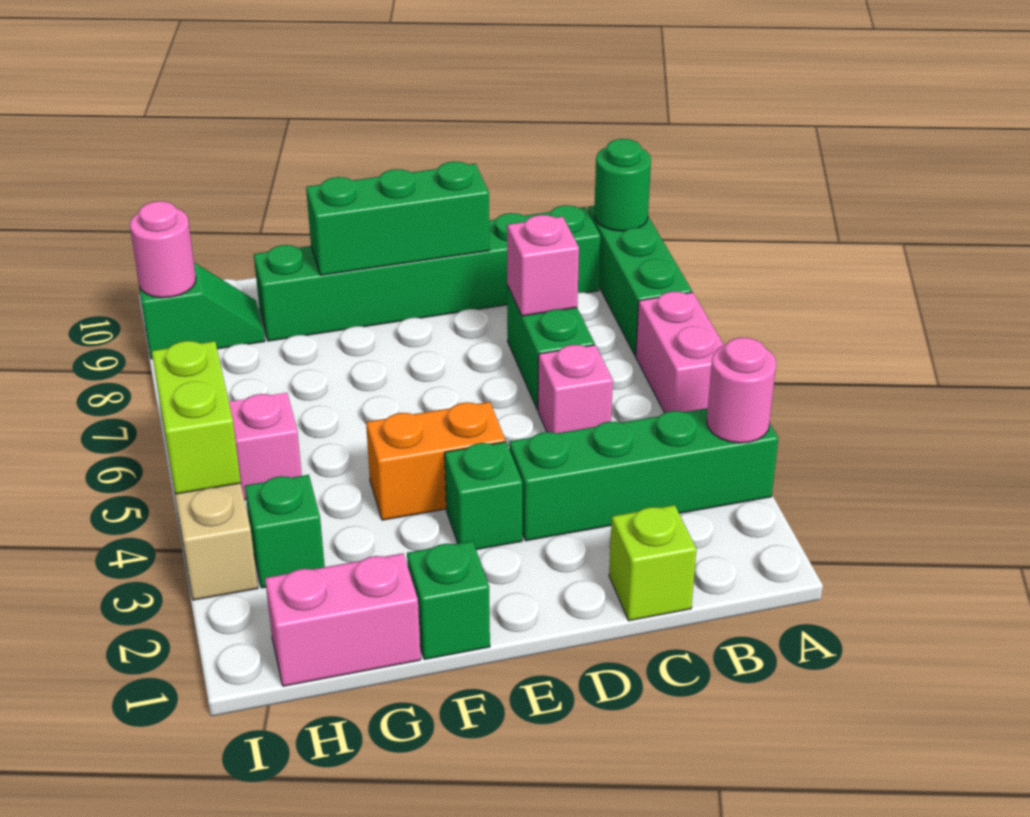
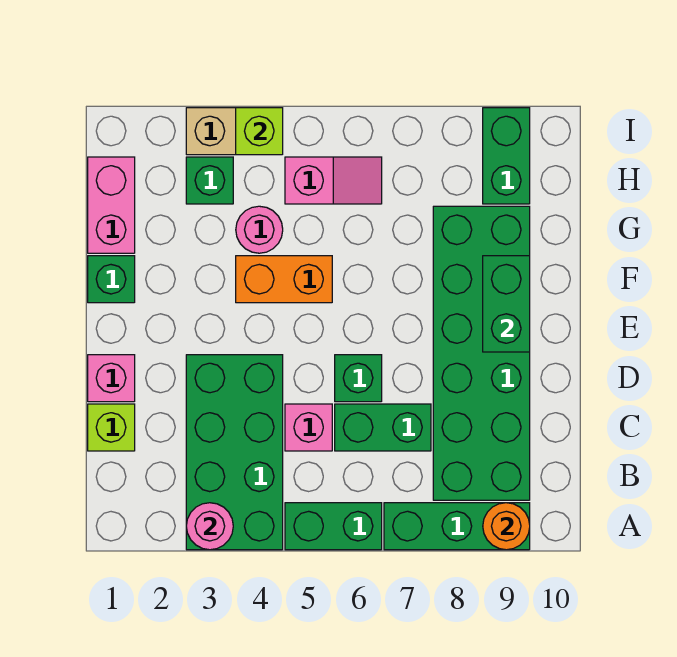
green brick A3:D3 level 1 -> green brick A3:D4 level 1
pink brick A5:A6 level 1 -> green brick A5:A6 level 1
green round brick A9 level 2 -> orange round brick A9 level 2
green brick B9:G9 level 1 -> green brick B8:G9 level 1
pink brick C7 level 2 -> pink brick D1 level 1
green brick D9:F9 level 2 -> green brick E9:F9 level 2
green brick E3 level 1 -> green brick D6 level 1
orange brick E4:F4 level 1 -> orange brick F4:F5 level 1
green slope H9:I9 level 1 top I -> green brick H9:I9 level 1
lime brick I4:I5 level 2 -> lime brick I4 level 2
pink round brick I9 level 2 -> pink round brick G4 level 1

